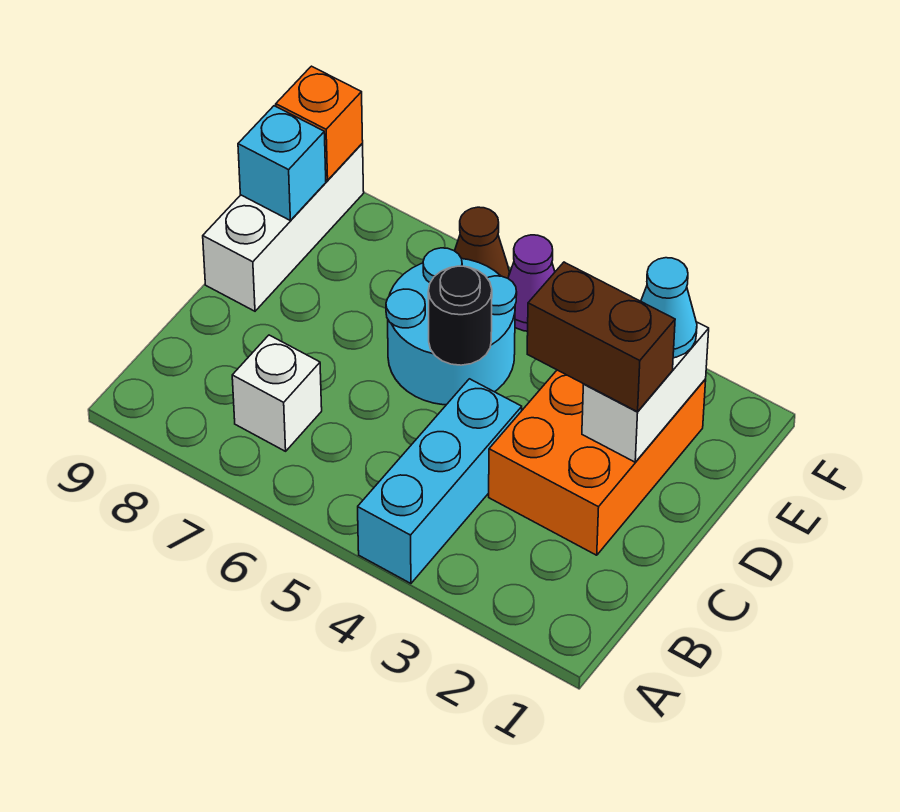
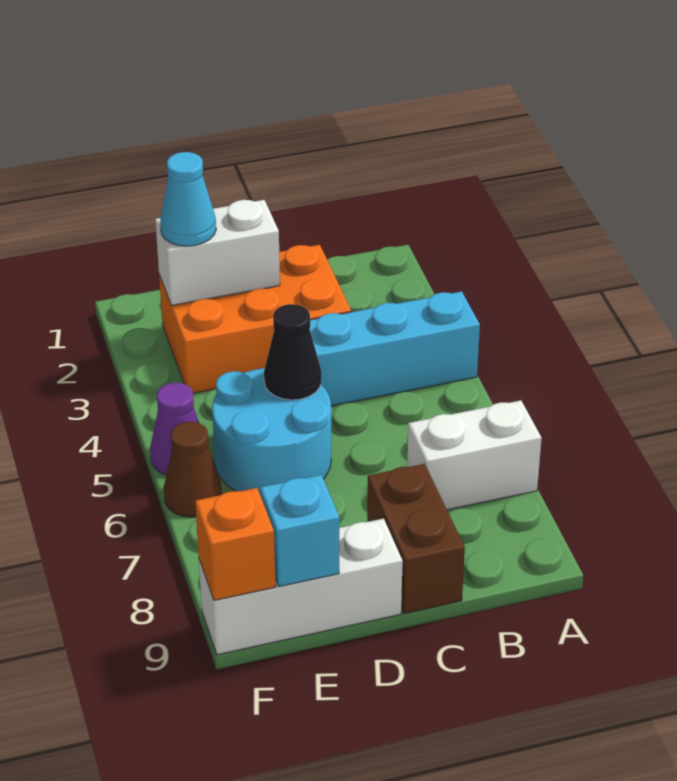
white brick B7 level 1 -> white brick A7:B7 level 1
brown brick D2:D3 level 3 -> brown brick C8:C9 level 1
black round brick D5 level 2 -> black cone D5 level 2

